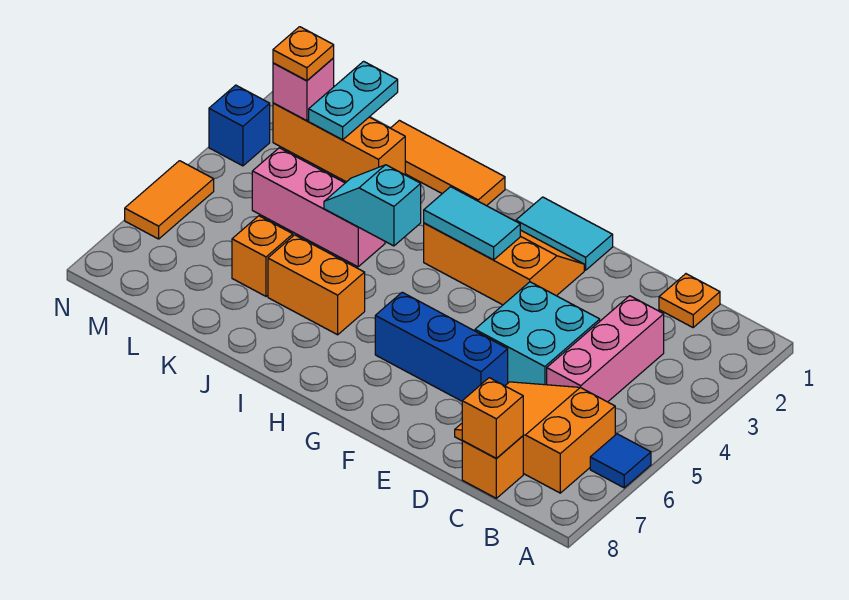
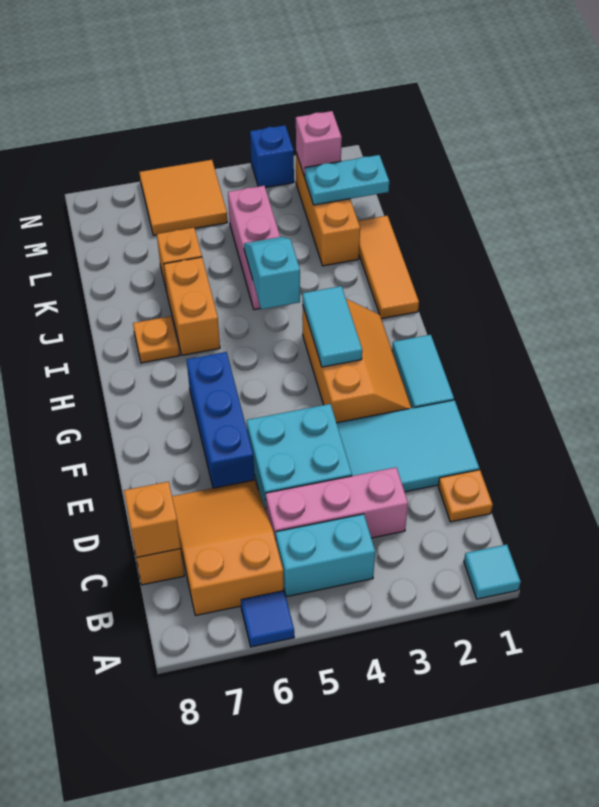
none -> cyan tile A1 level 1
none -> cyan brick B4:B5 level 1
none -> cyan tile D1:E3 level 1
orange plate M2 level 3 -> orange plate I7 level 1
orange tile N5:N6 level 1 -> orange tile M5:N6 level 1

